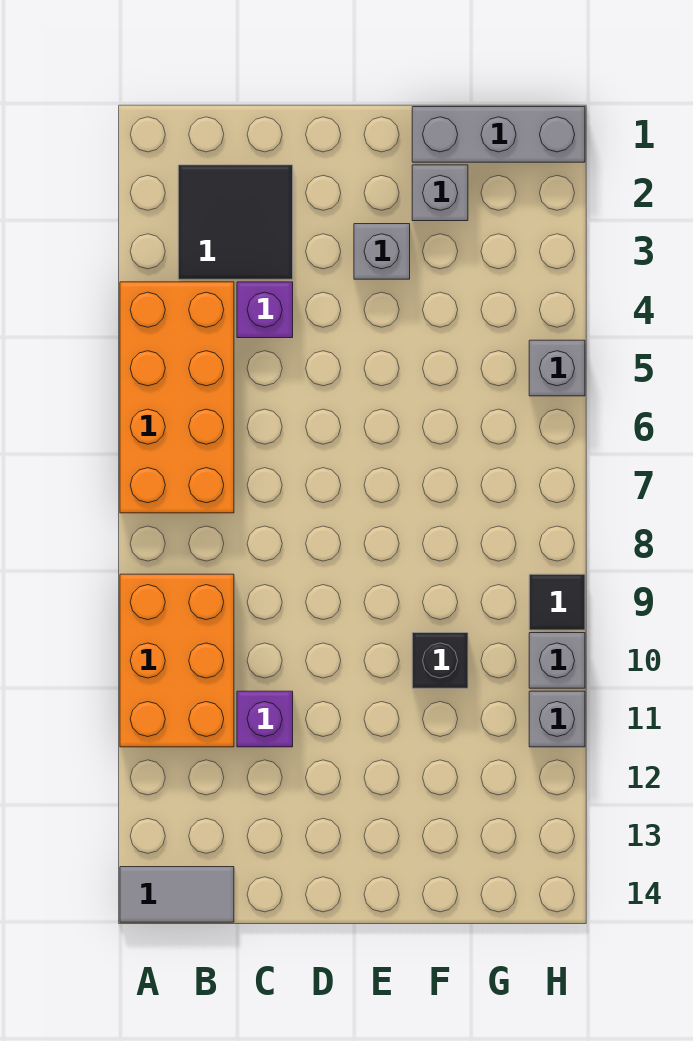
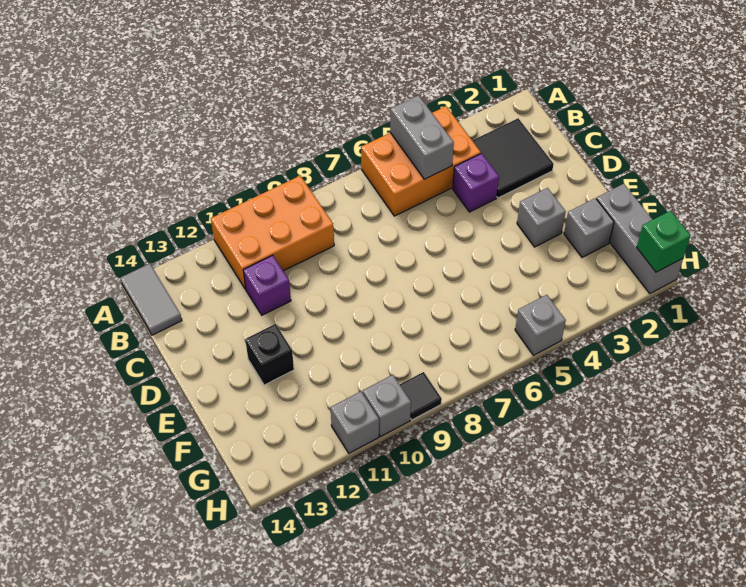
orange brick A4:B7 level 1 -> orange brick A4:B6 level 1
none -> grey brick A5:B5 level 2
black brick F10 level 1 -> black brick E12 level 1
none -> green brick H1 level 2

